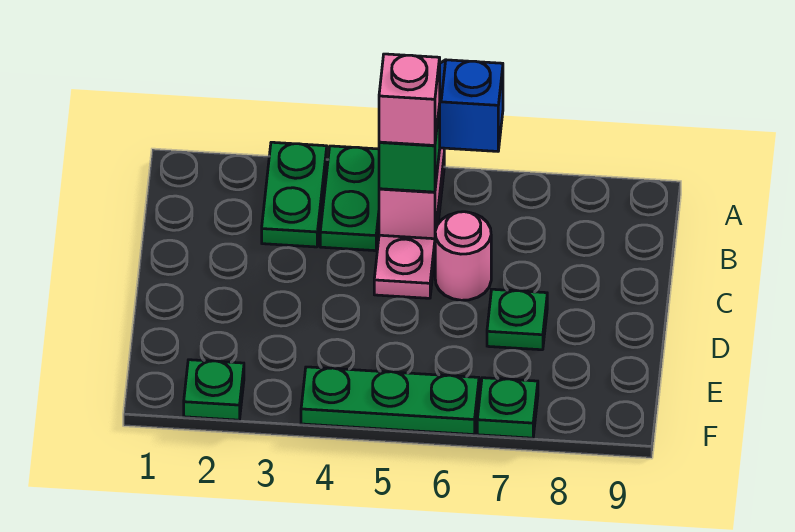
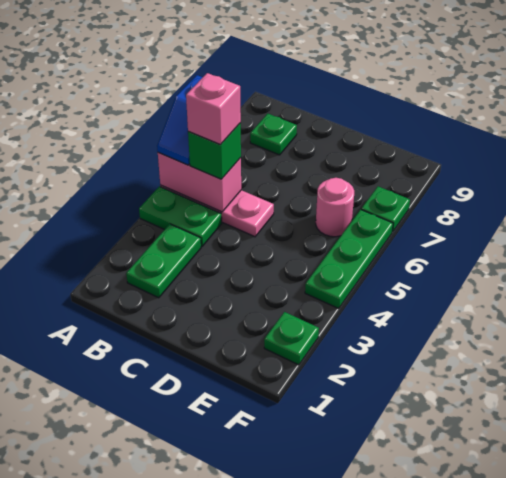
green plate A3:B3 level 1 -> green plate B2:B3 level 1
pink round brick C6 level 1 -> pink round brick E6 level 1
green plate D7 level 1 -> green plate B8 level 1

